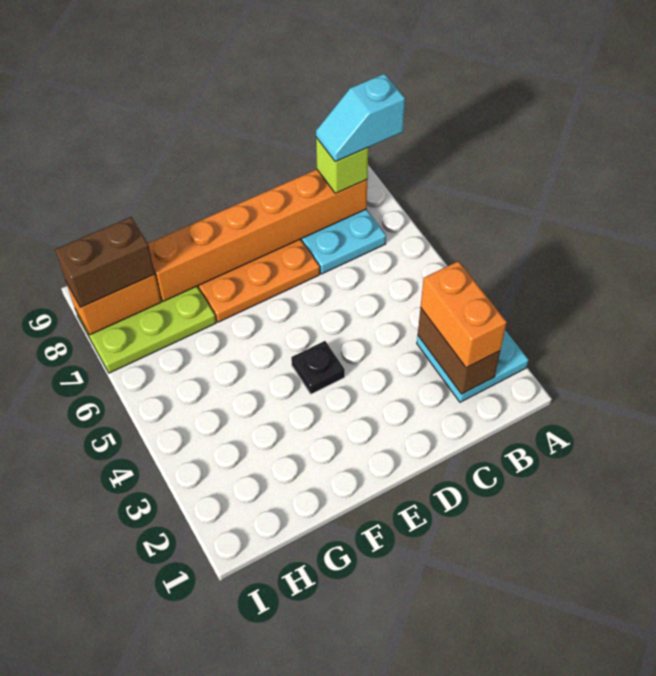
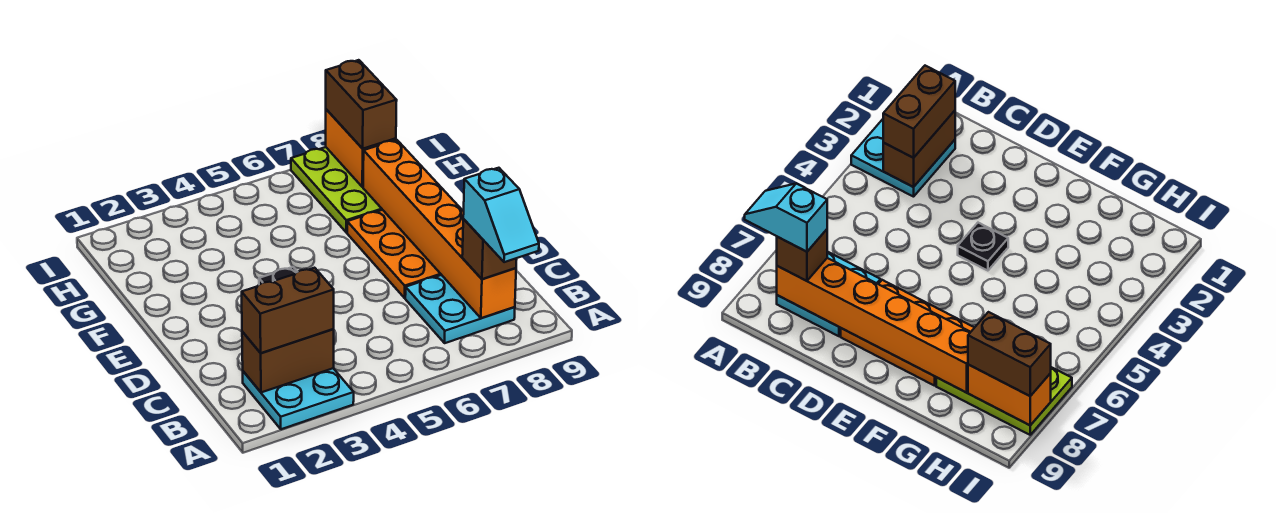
cyan slope A8:B8 level 4 top A -> cyan slope A8:B8 level 4 top B
orange brick B2:B3 level 3 -> brown brick B2:B3 level 3
lime brick B8 level 3 -> brown brick B8 level 3

